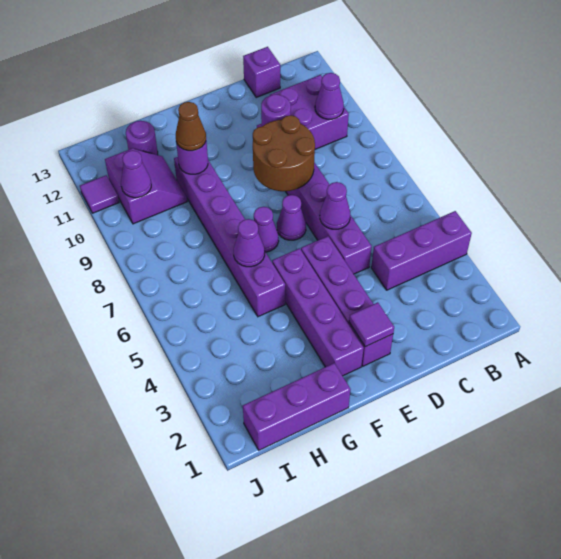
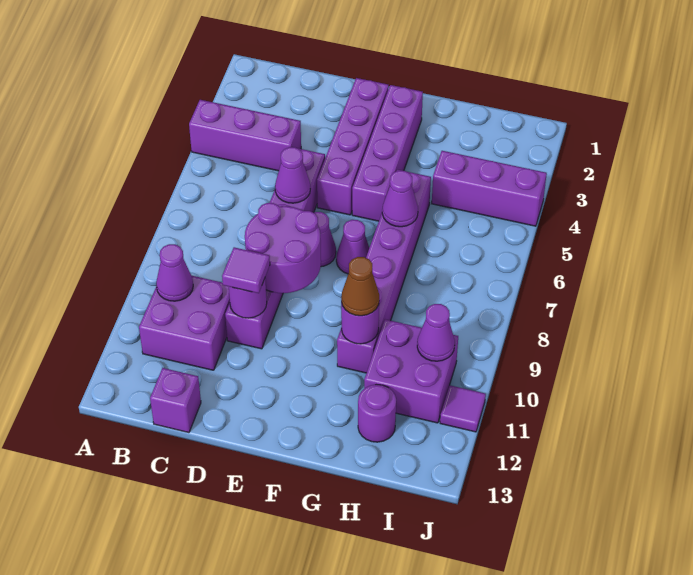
brown round brick D8:E9 level 2 -> purple round brick D8:E9 level 2
purple tile E2 level 2 -> purple tile D10 level 3
purple brick G1:I1 level 1 -> purple brick H4:J4 level 1
purple slope H10:I11 level 1 top I -> purple brick H10:I11 level 1

